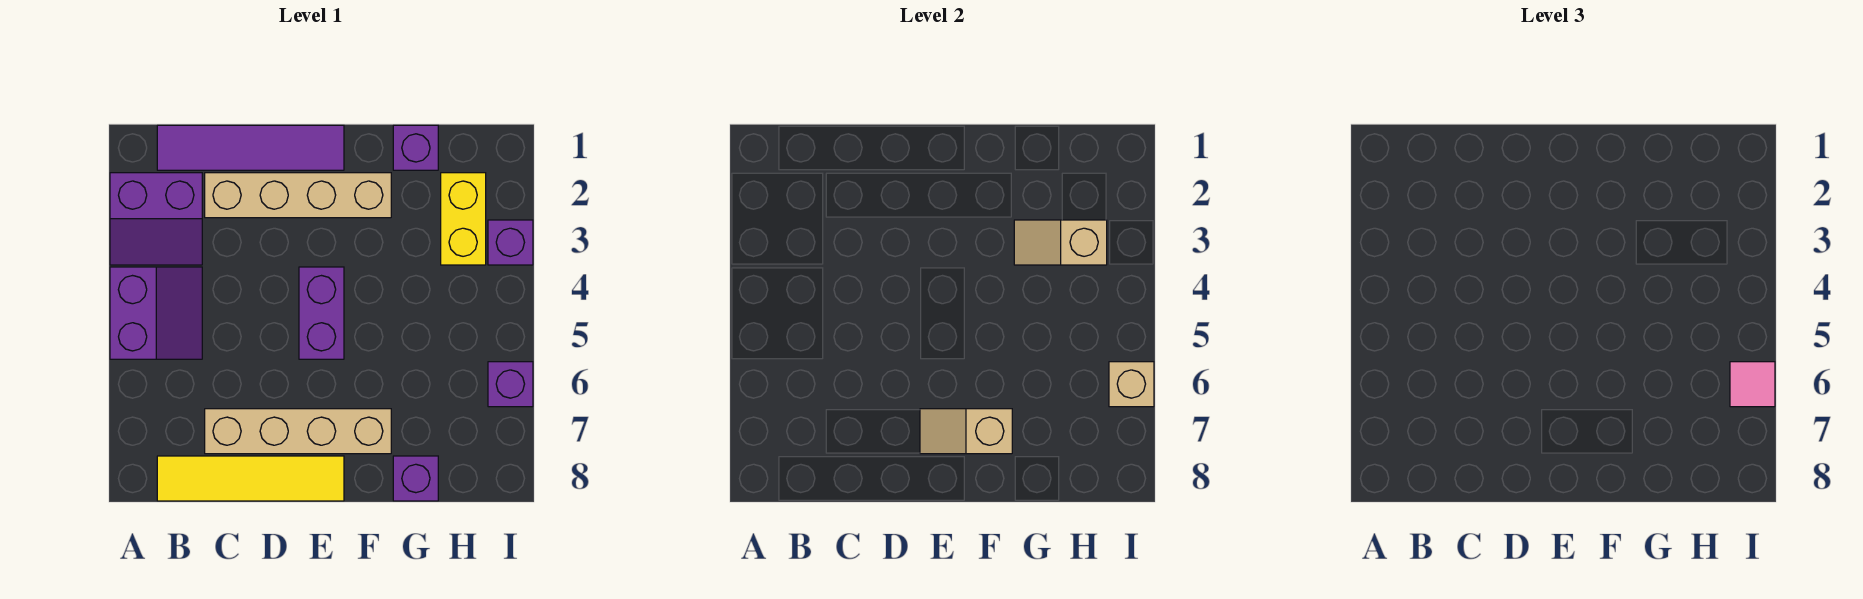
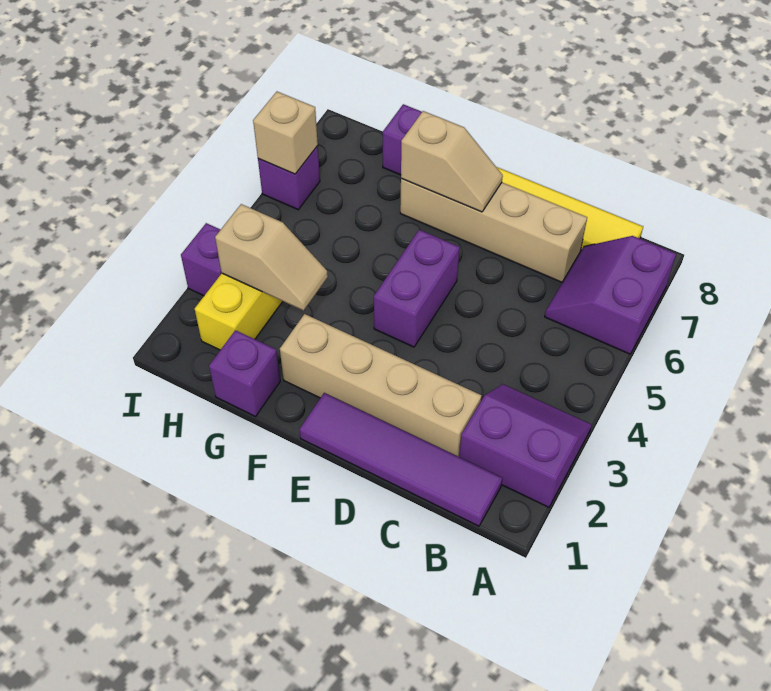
purple slope A4:B5 level 1 top A -> purple slope A6:B7 level 1 top A
pink tile I6 level 3 -> none

